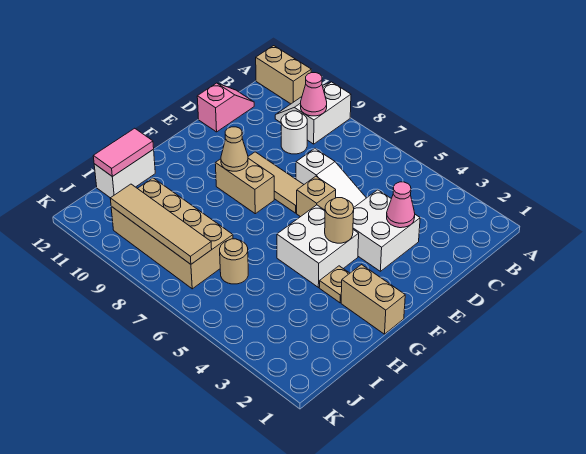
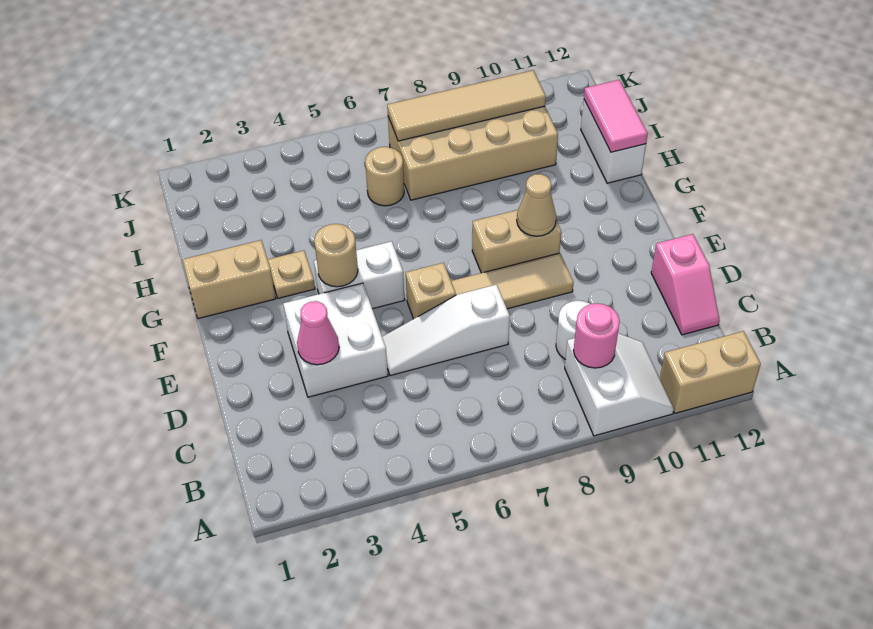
pink cone B9 level 2 -> pink round brick B9 level 2
white brick F4:G5 level 1 -> white brick F4:F5 level 1

